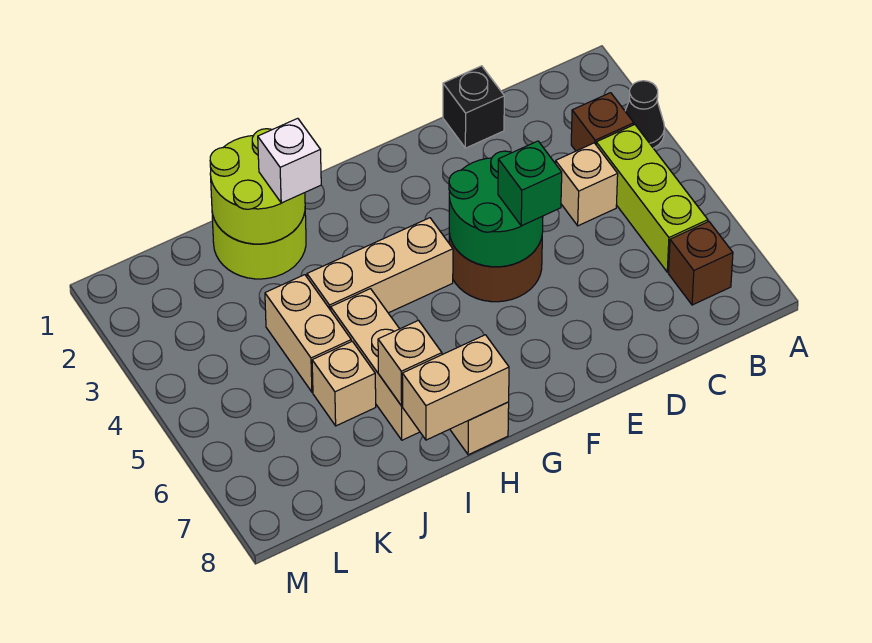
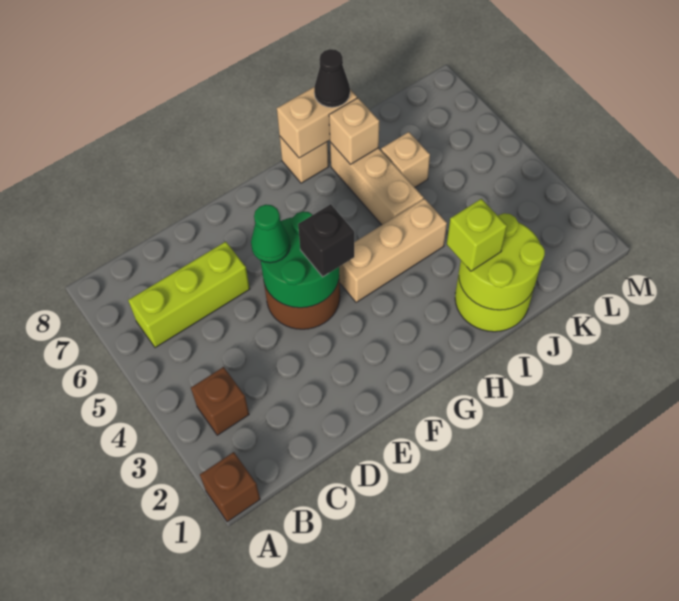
black cone A3 level 1 -> black cone I8 level 3
lime brick B4:B6 level 1 -> lime brick B6:D6 level 1
brown brick B7 level 1 -> brown brick A1 level 1
tan brick C4 level 1 -> none
black brick D1 level 1 -> black brick F4 level 3
green brick E5 level 3 -> green cone E5 level 3
white brick I2 level 3 -> lime brick I2 level 3
tan brick J4:J5 level 1 -> none

